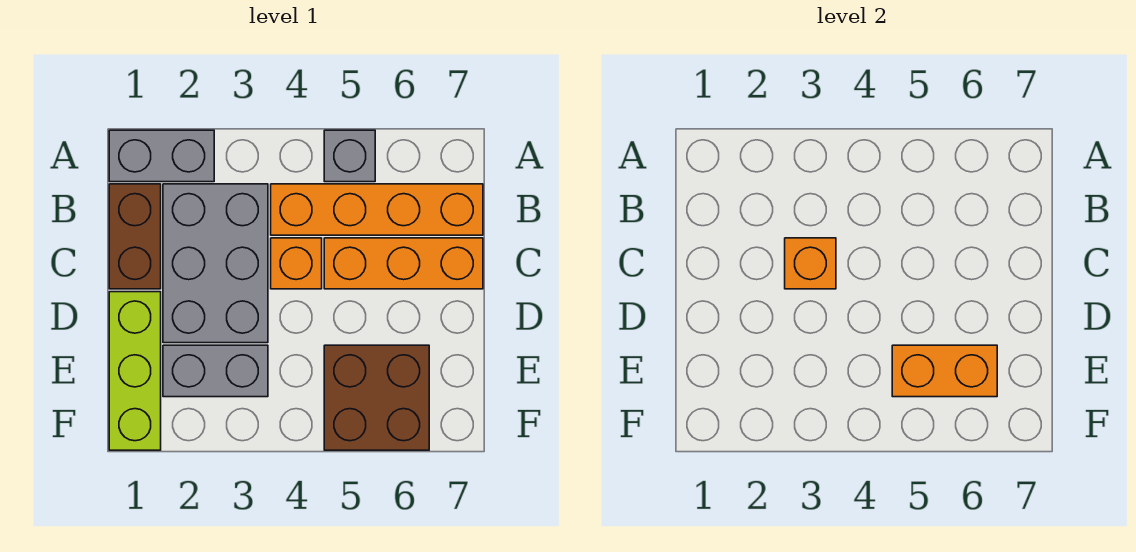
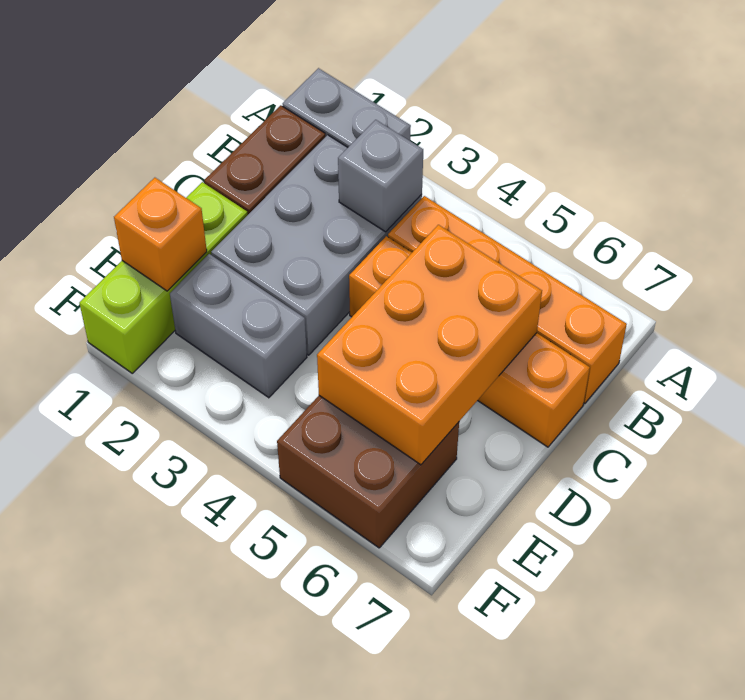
grey brick A5 level 1 -> grey brick B3 level 2
orange brick C3 level 2 -> orange brick E1 level 2
orange brick E5:E6 level 2 -> orange brick C5:E6 level 2

